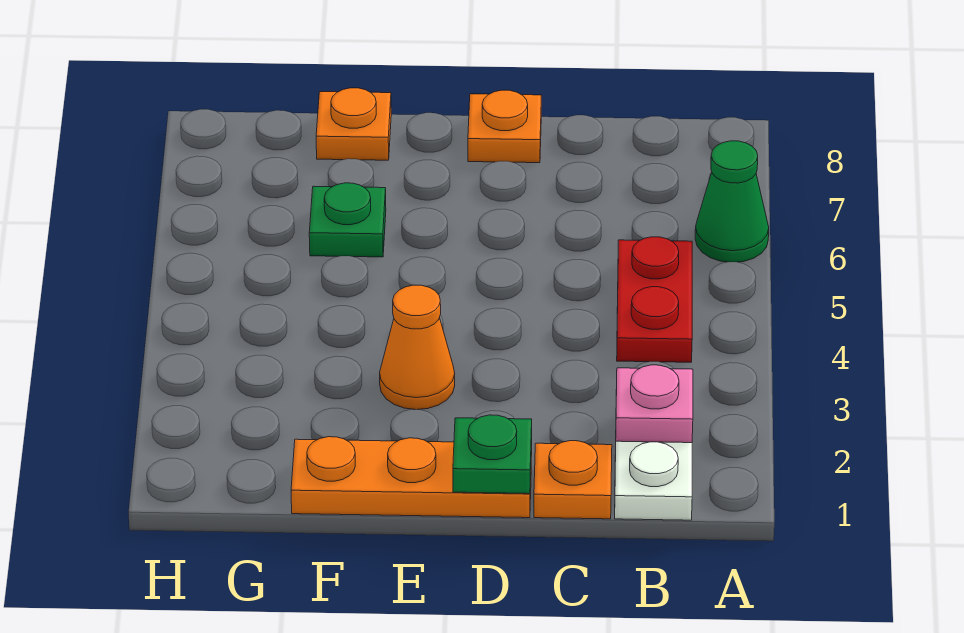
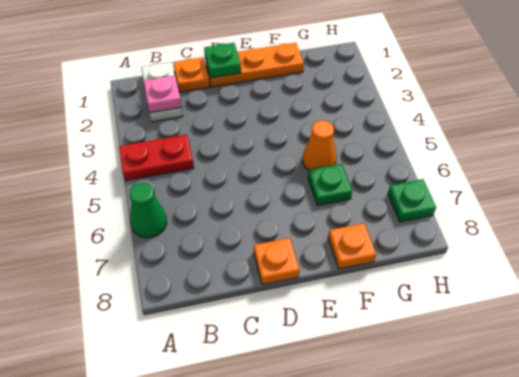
red plate B4:B5 level 1 -> red plate A4:B4 level 1
orange cone E3 level 1 -> orange cone F5 level 1
none -> green plate H7 level 1

